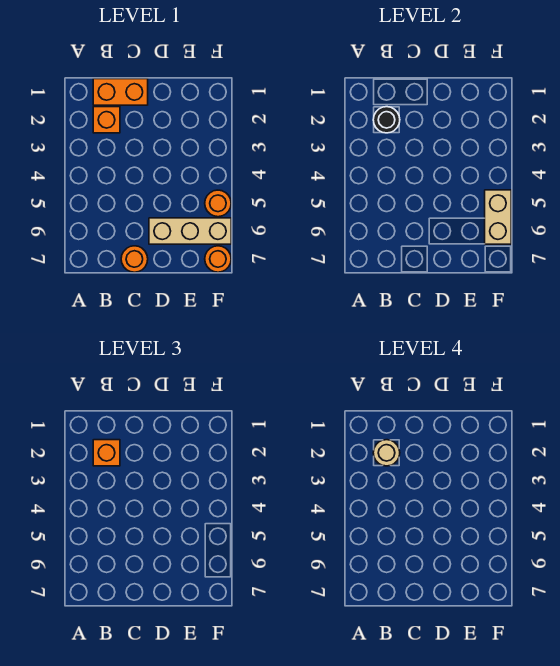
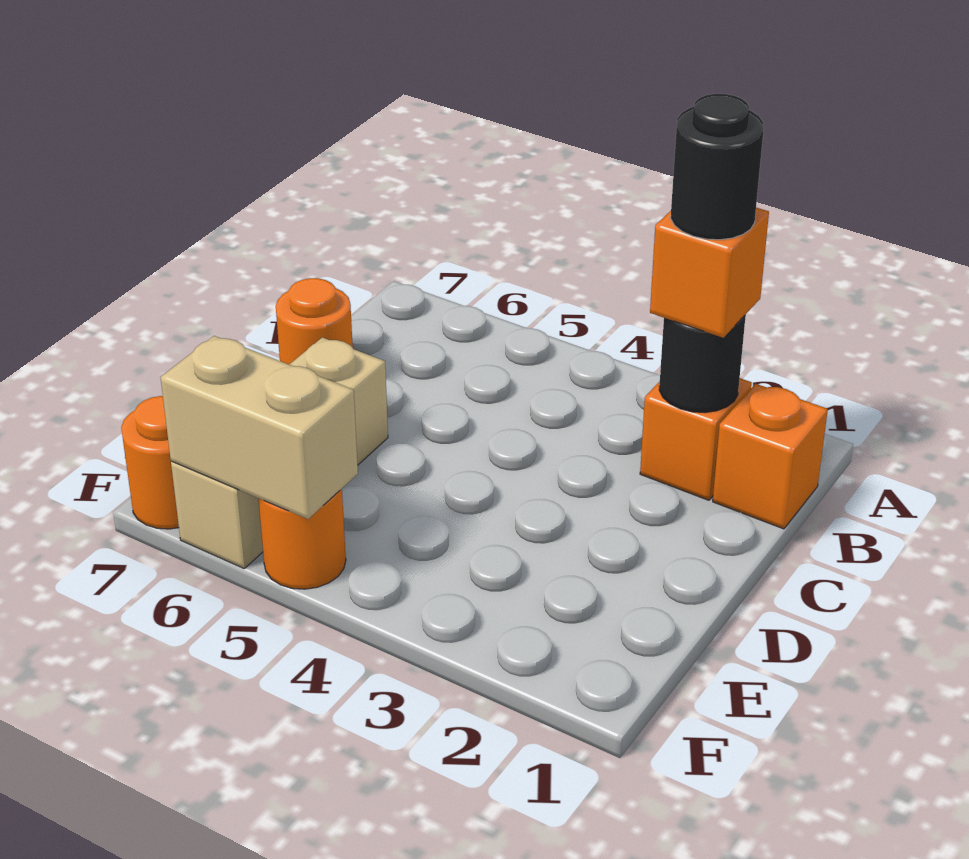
orange brick B1:C1 level 1 -> orange brick B1 level 1
tan round brick B2 level 4 -> black round brick B2 level 4

